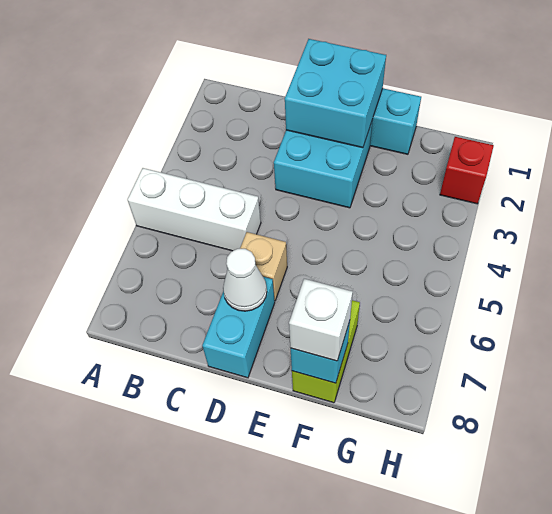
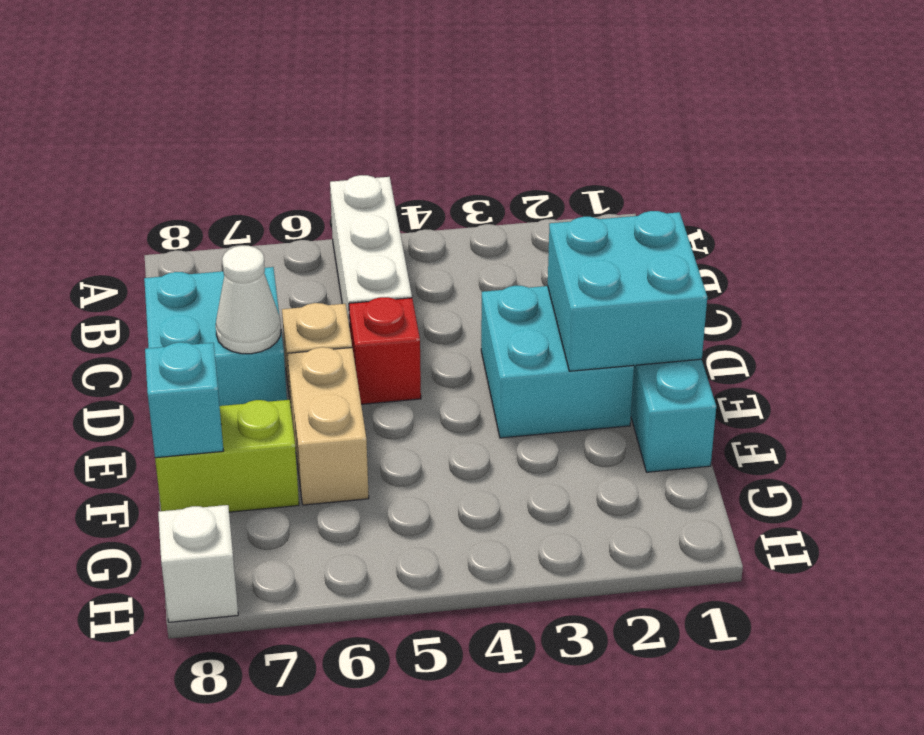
cyan brick D7:D8 level 1 -> cyan brick C7:D8 level 1
none -> tan brick E6:F6 level 1
white brick F8 level 3 -> white brick H8 level 1
red brick H2 level 1 -> red brick D5 level 1

